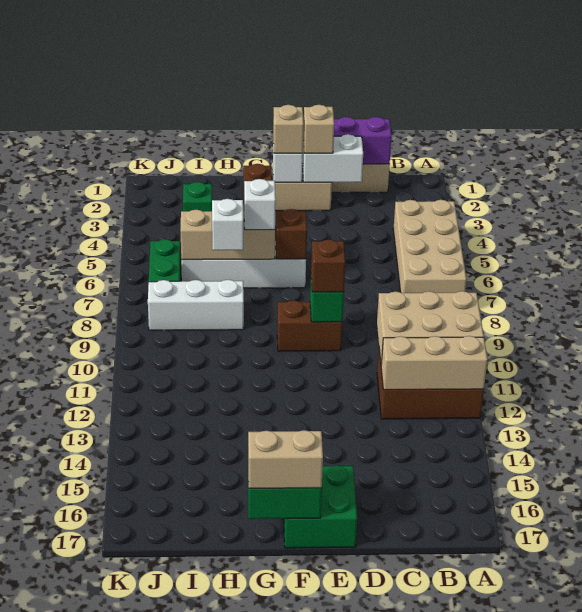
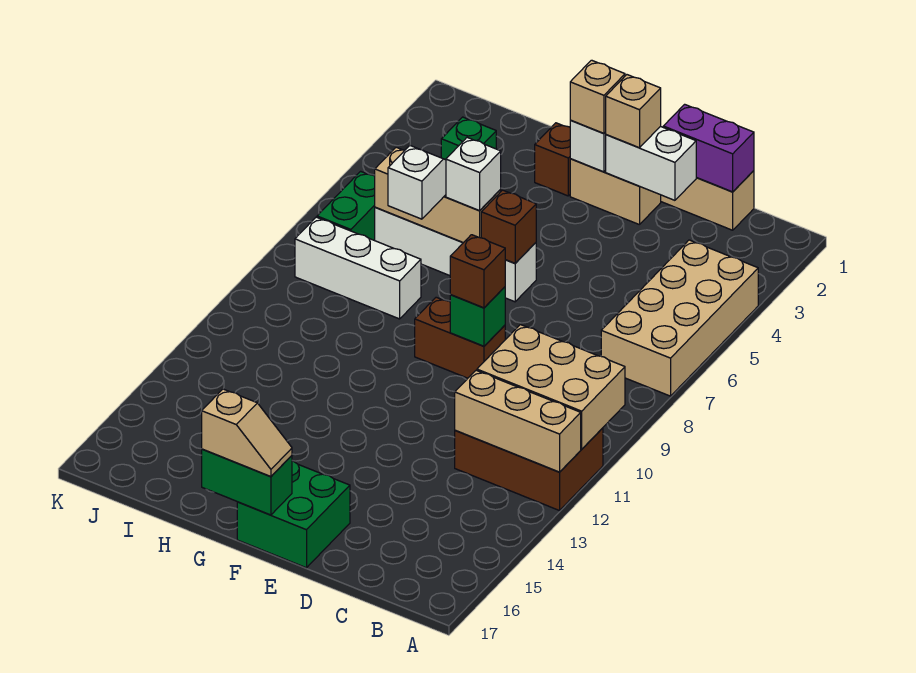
tan brick F17:G17 level 3 -> tan slope F17:G17 level 3 top G

